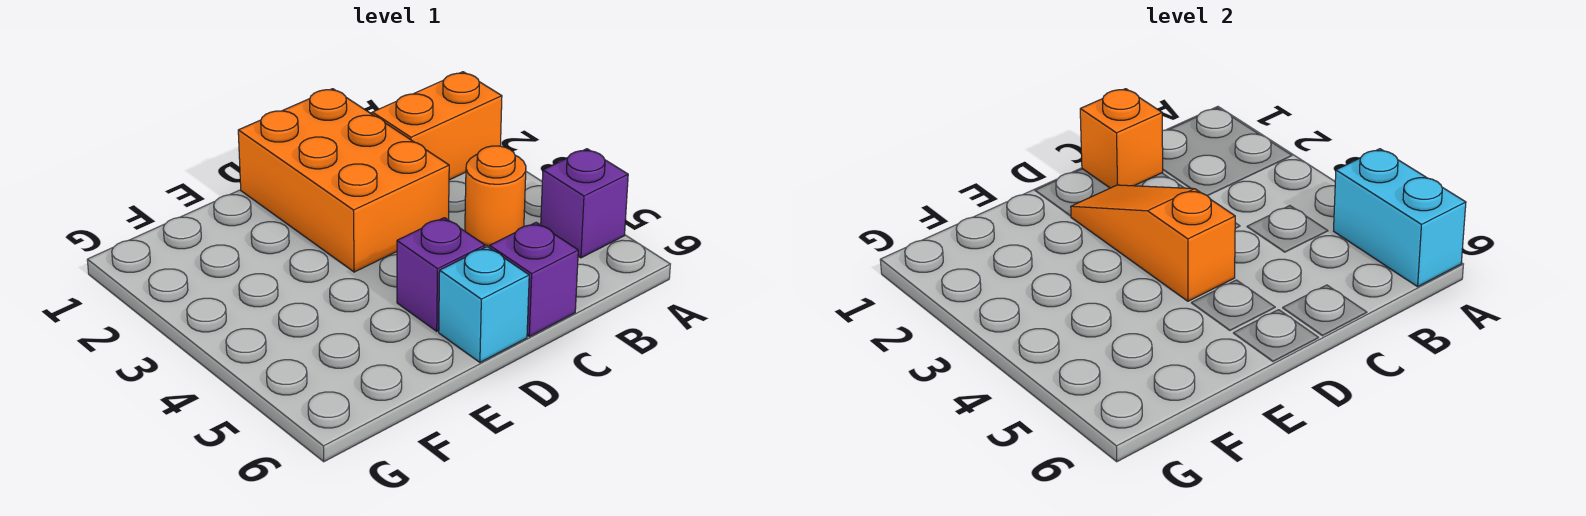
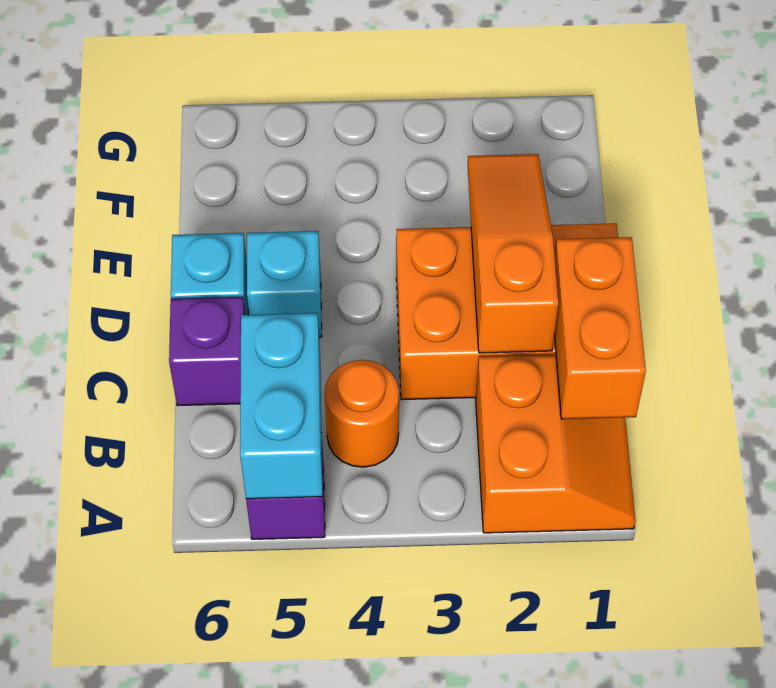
cyan brick A5:A6 level 2 -> cyan brick A5:B5 level 2
orange brick C1 level 2 -> orange brick B1:C1 level 2
orange slope D2:D4 level 2 top 4 -> orange slope C2:E2 level 2 top C
purple brick D5 level 1 -> cyan brick D5 level 1

